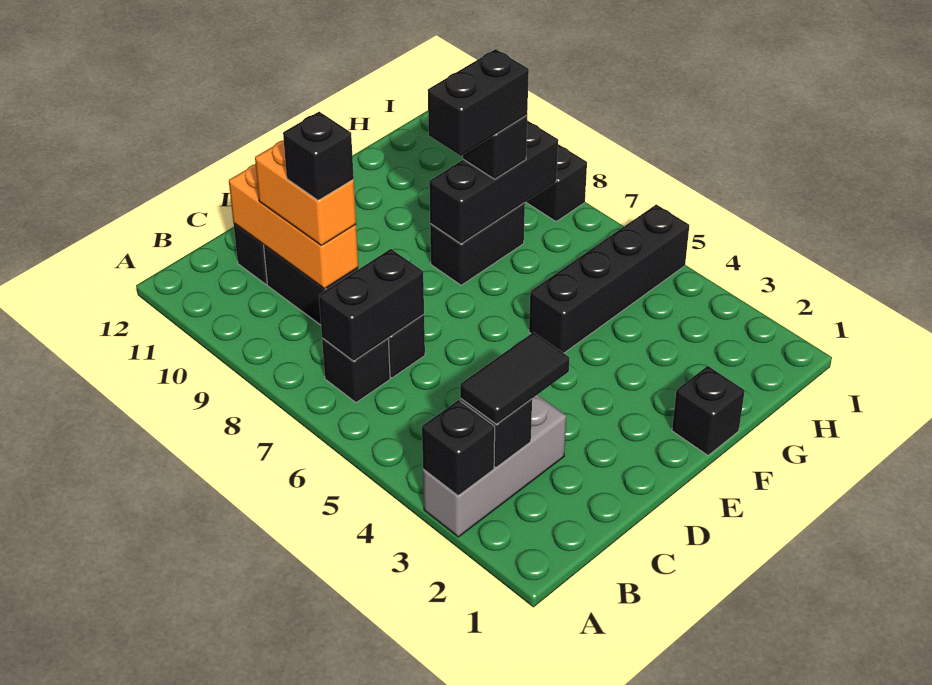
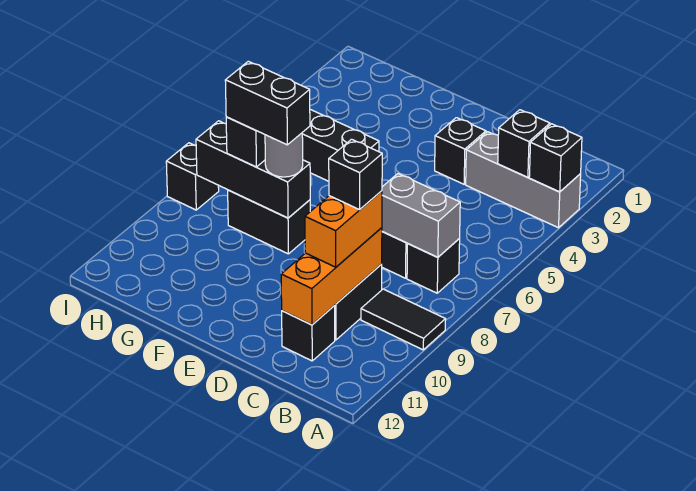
black tile B3:C3 level 3 -> black tile A9:B9 level 1
black brick B7:C7 level 2 -> grey brick B7:C7 level 2
black brick F1 level 1 -> black brick D3 level 1
none -> grey round brick F8 level 3

